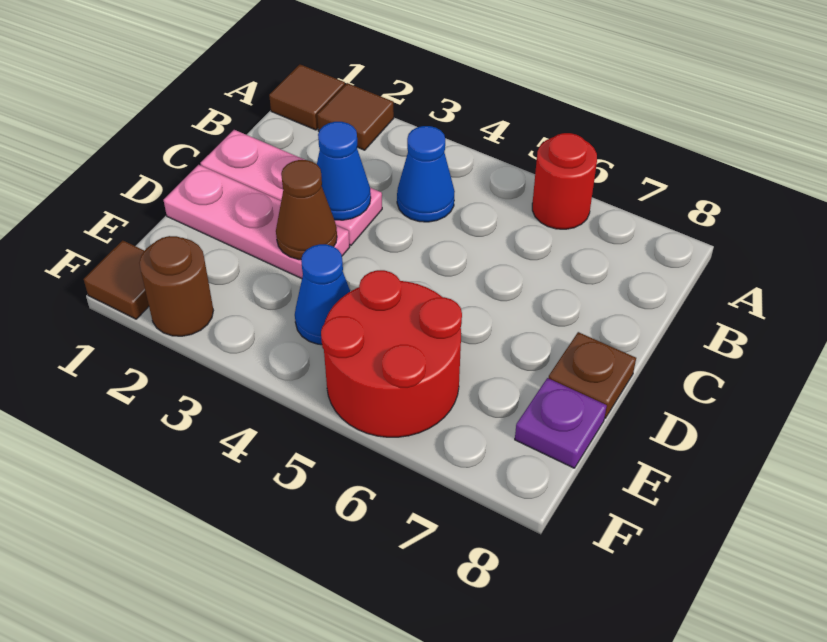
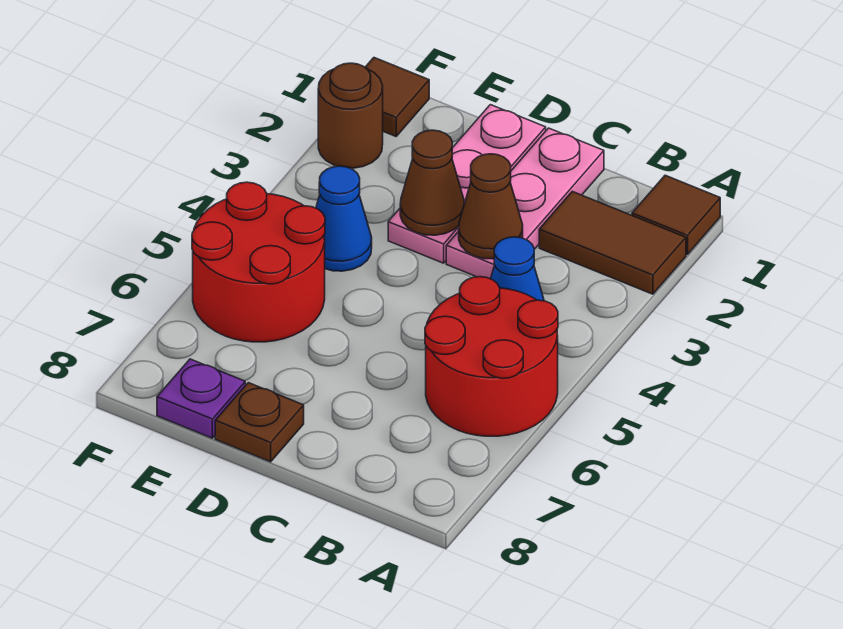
brown tile A2 level 1 -> brown tile A2:B2 level 1
red round brick A6 level 1 -> red round brick A5:B6 level 1
blue cone C3 level 2 -> brown cone C3 level 2

